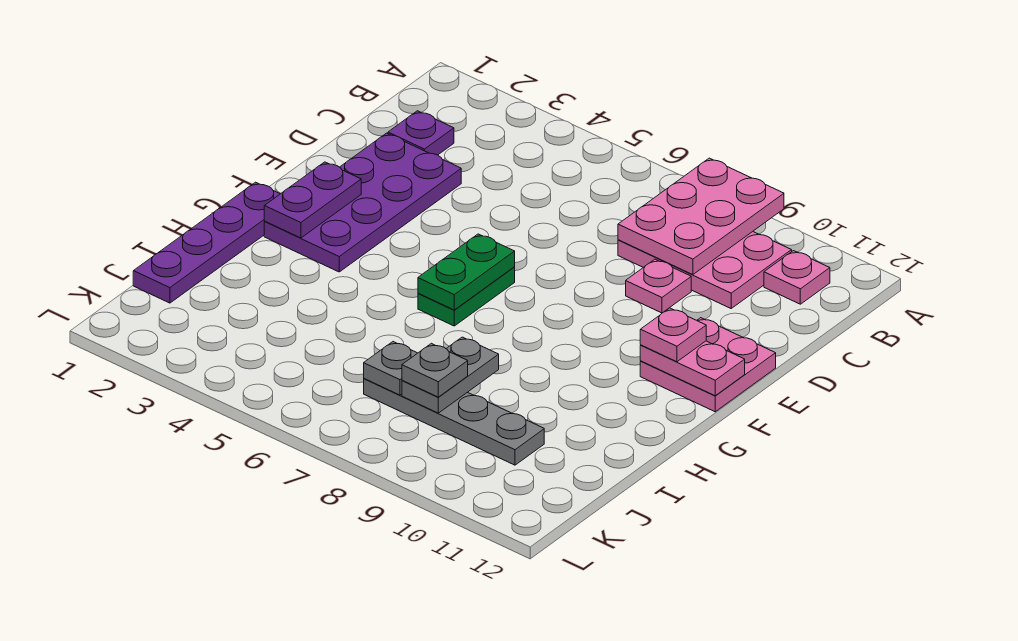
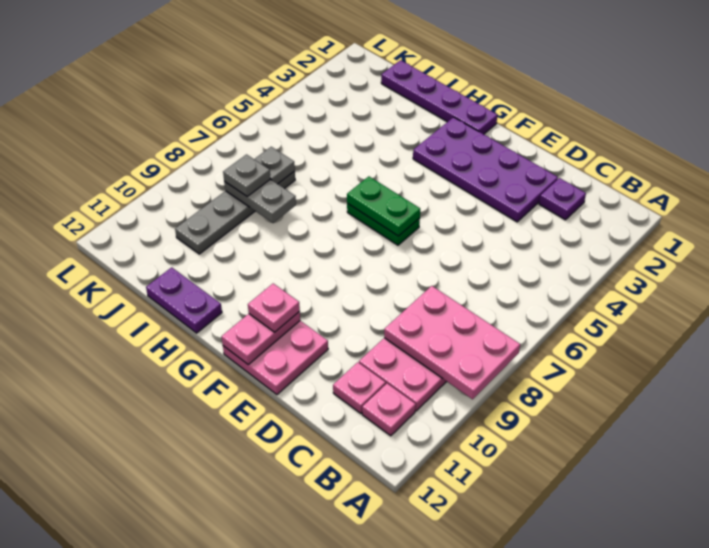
pink plate D9 level 1 -> pink plate C11 level 1
purple plate F2:G2 level 2 -> purple plate H12:I12 level 1

